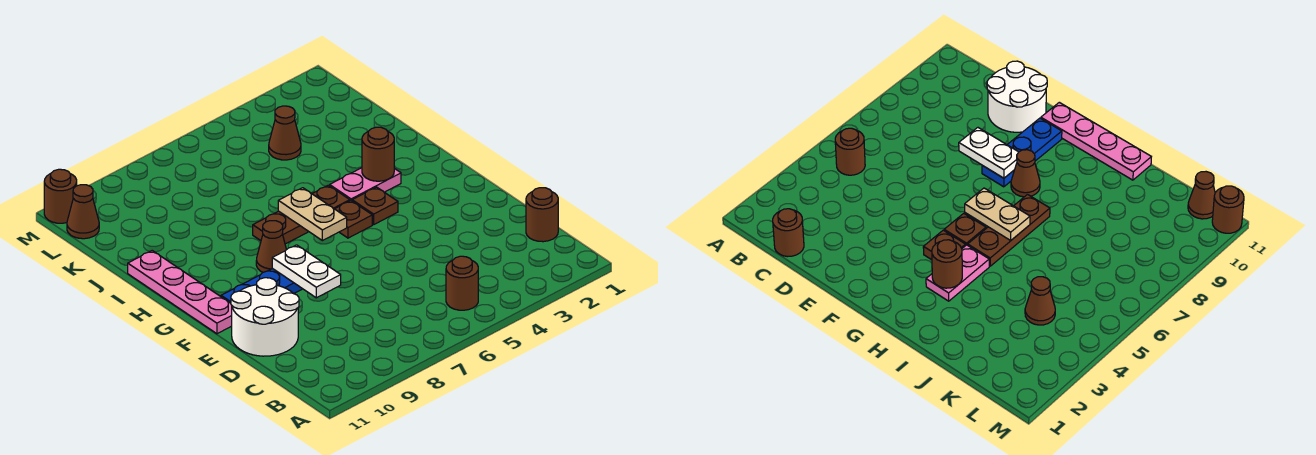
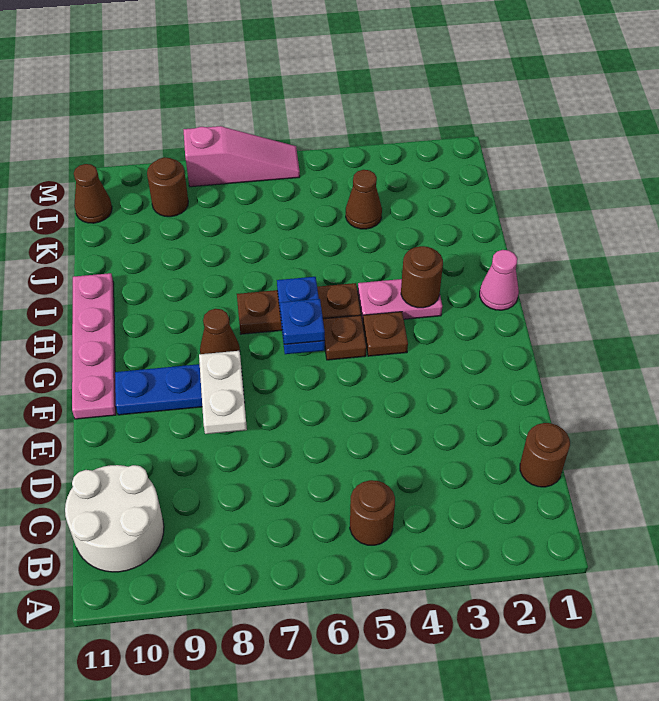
white round brick D10:E11 level 1 -> white round brick B10:C11 level 1
tan plate G6:H6 level 2 -> blue plate G6:H6 level 2
none -> blue plate G6 level 3
none -> pink cone H1 level 1
none -> pink slope M6:M8 level 1 top 8
brown round brick M11 level 1 -> brown round brick L9 level 1

